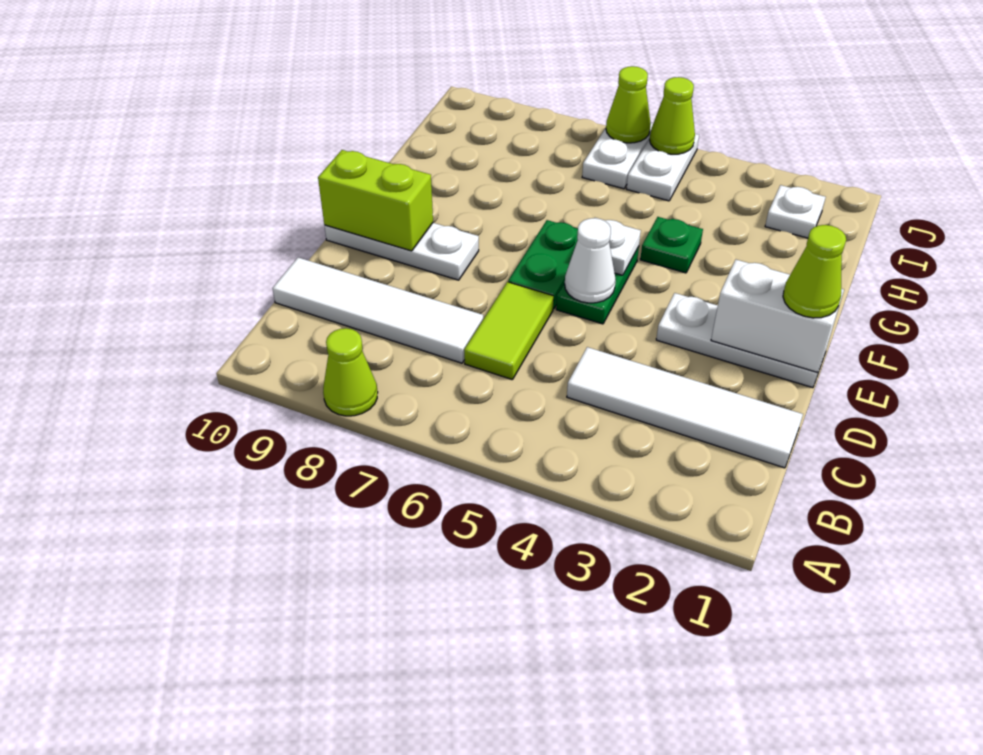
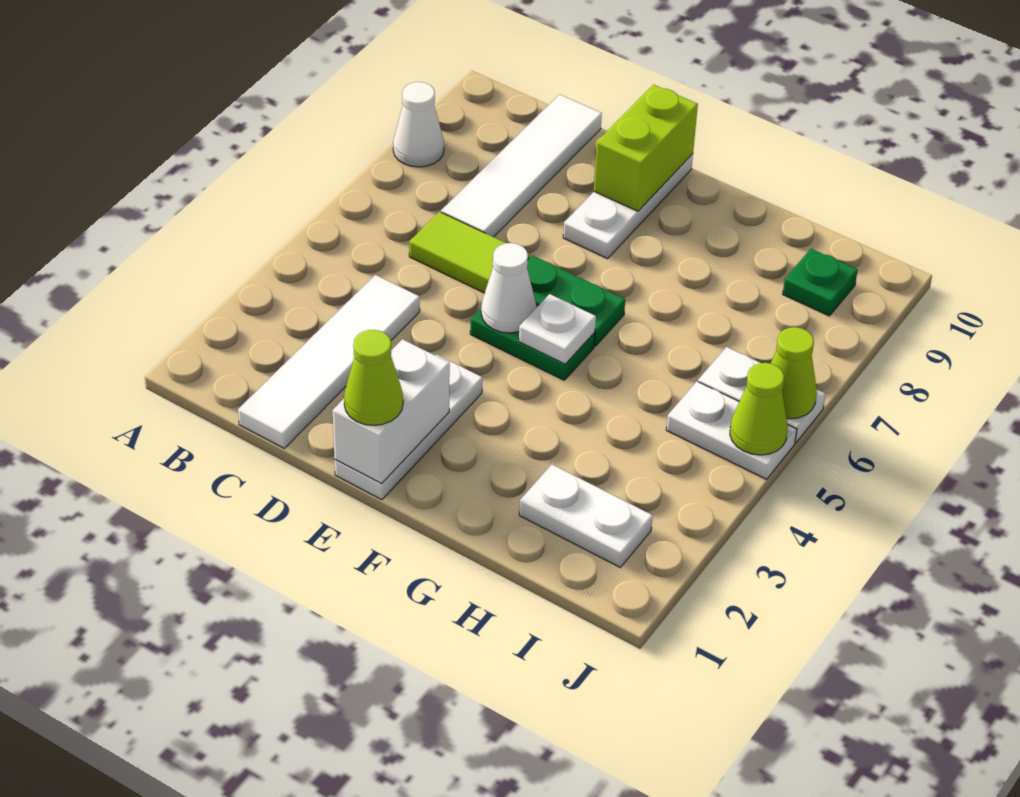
lime cone A8 level 1 -> white cone A8 level 1
green plate G4 level 1 -> green plate I9 level 1
white plate I2 level 1 -> white plate H2:I2 level 1

